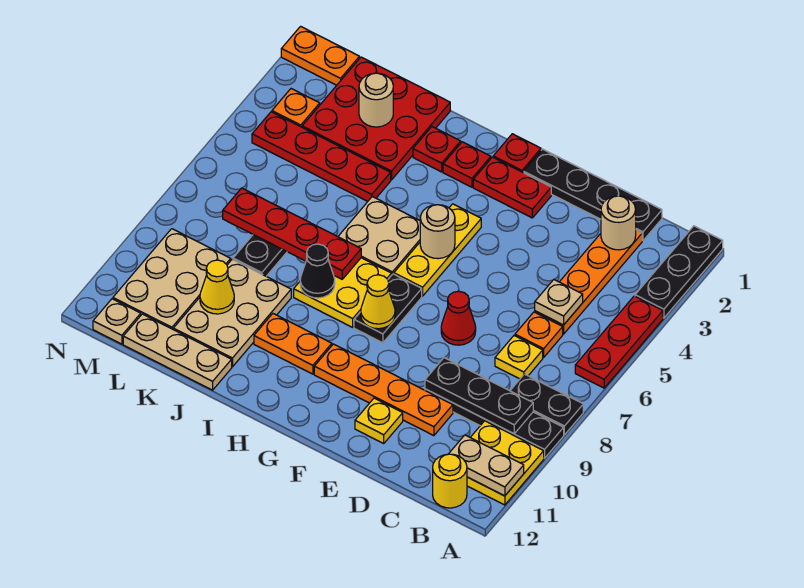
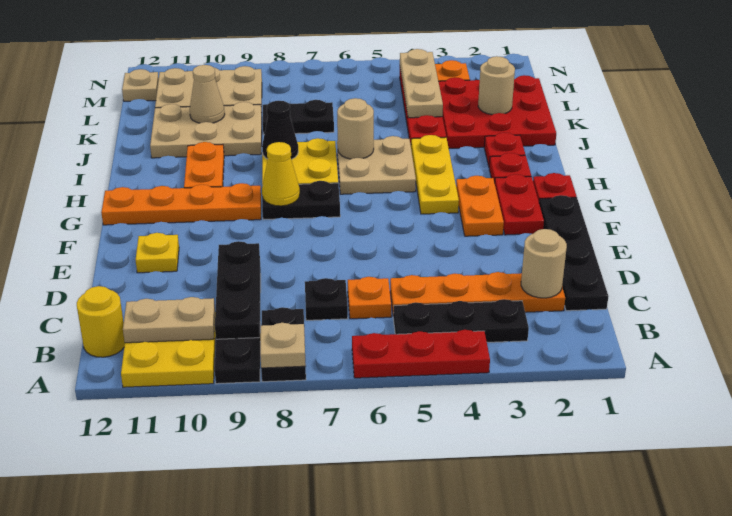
black plate A1:A3 level 1 -> black plate B3:B5 level 1
tan plate A11:B11 level 2 -> tan plate B10:B11 level 2
tan plate C5 level 2 -> tan plate A8 level 2
yellow plate C7 level 1 -> black plate C7 level 1
orange plate D10:G10 level 1 -> orange plate G9:G12 level 1
red cone E7 level 1 -> none
yellow plate G4:G6 level 1 -> yellow plate G4:I4 level 1
tan round brick G5 level 2 -> tan round brick I6 level 2
red plate I7:L7 level 2 -> none
tan plate J12:L12 level 1 -> tan plate K4:M4 level 2
yellow cone K10 level 2 -> tan cone K10 level 2
orange plate M1:N1 level 1 -> orange plate F3:G3 level 1

